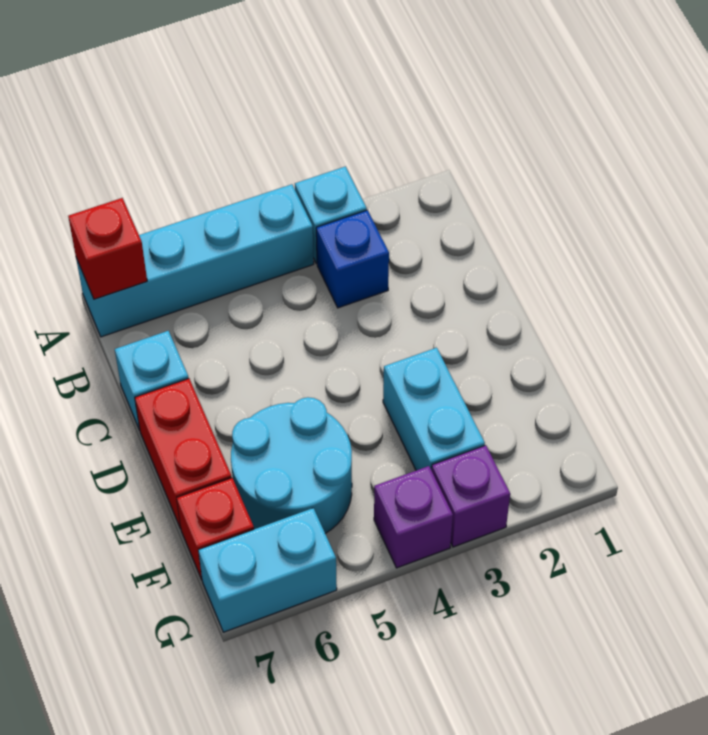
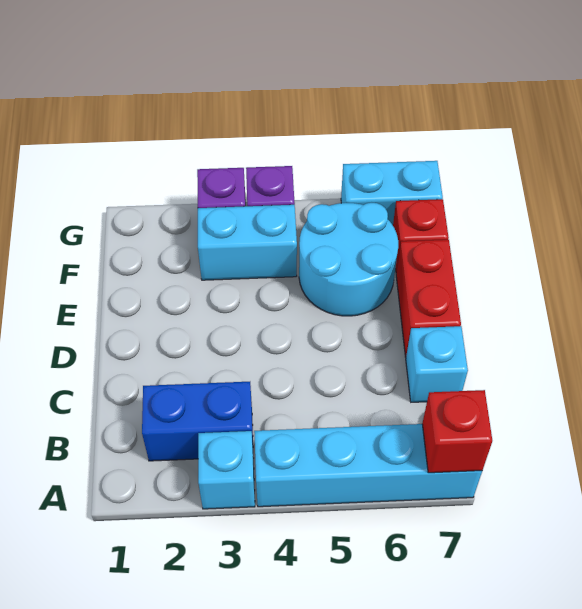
blue brick B3 level 1 -> blue brick B2:B3 level 1
cyan brick E3:F3 level 1 -> cyan brick F3:F4 level 1

